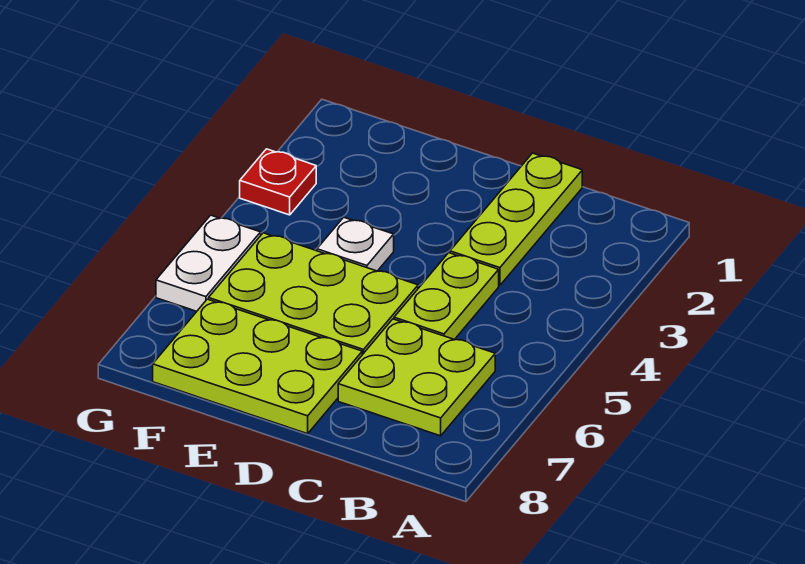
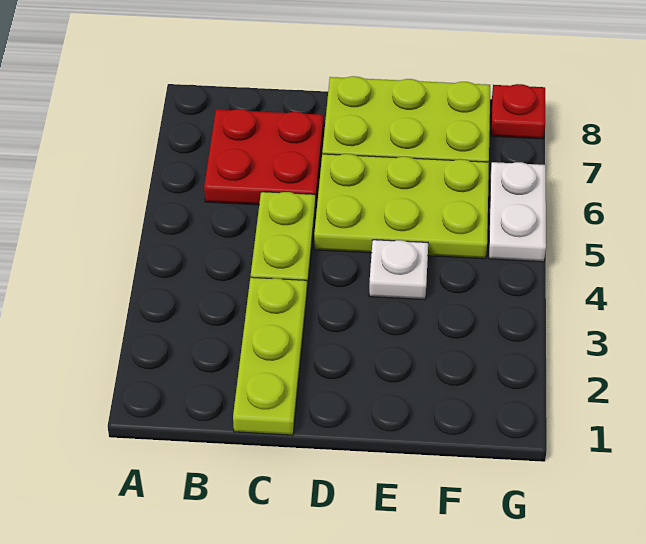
lime plate B6:C7 level 1 -> red plate B6:C7 level 1
red plate G3 level 1 -> red plate G8 level 1

